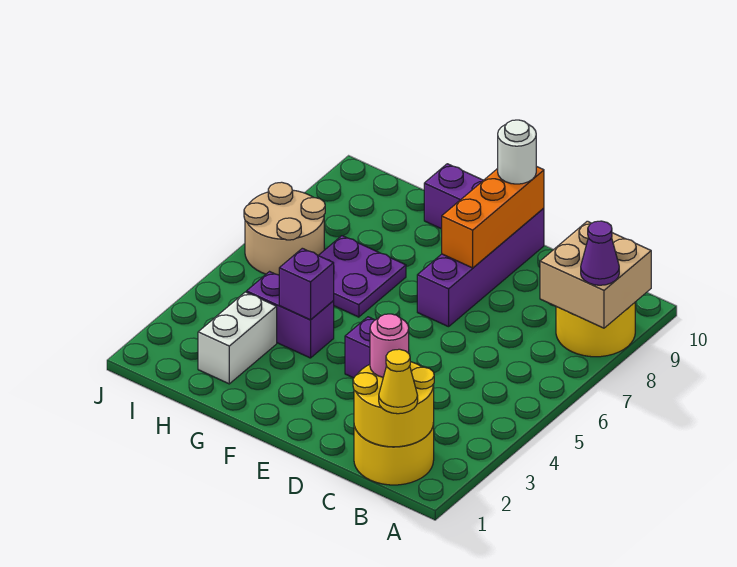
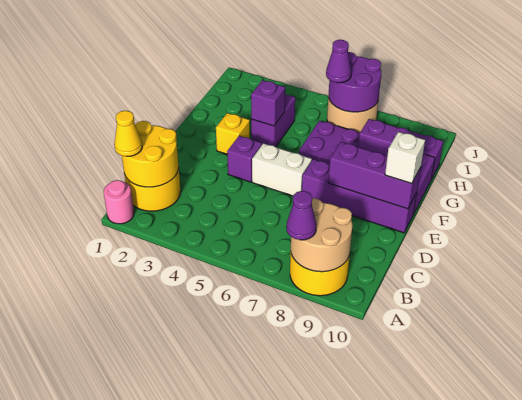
tan brick A8:B9 level 2 -> tan round brick A8:B9 level 2
pink round brick C2 level 3 -> pink round brick A1 level 1
orange brick E8:E10 level 2 -> purple brick E8:E10 level 2
white round brick E10 level 3 -> white brick E10 level 3
none -> yellow brick F3 level 1
white brick H2:H3 level 1 -> white brick E5:E6 level 1
none -> purple brick H8:H10 level 1
none -> purple round brick I6:J7 level 2
none -> purple cone I6 level 3

